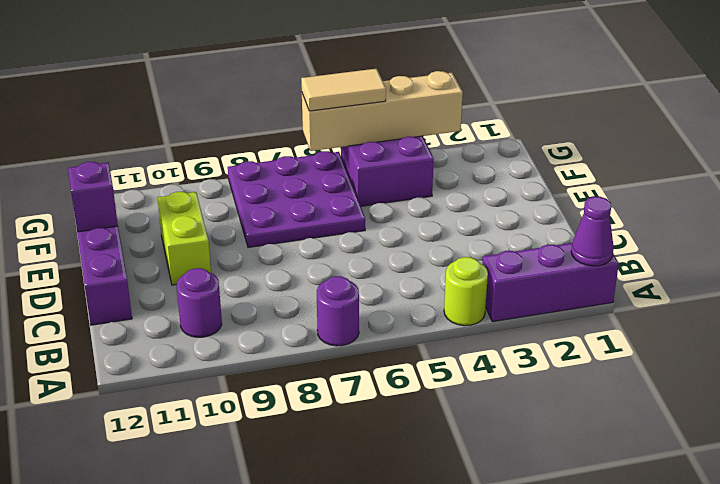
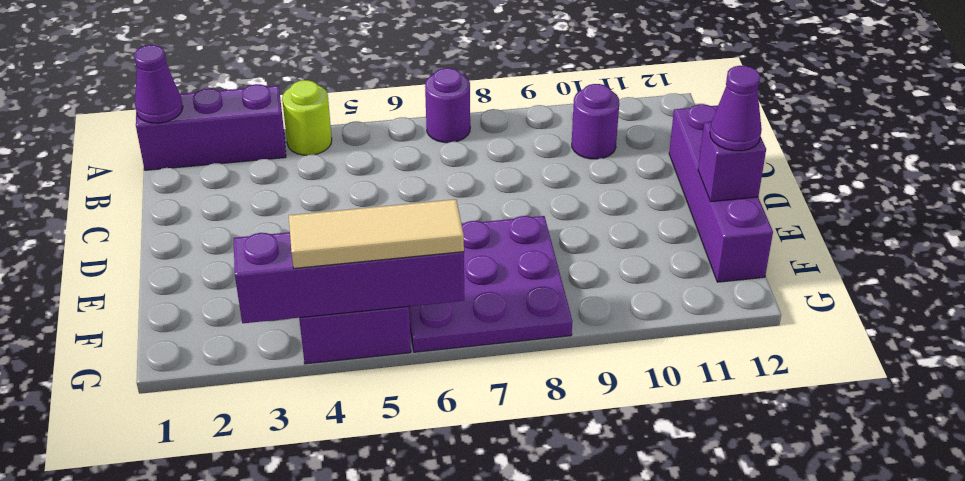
lime brick D10:E10 level 1 -> none
none -> purple cone E12 level 3
tan brick G3:G6 level 2 -> purple brick G3:G6 level 2
tan tile G5:G6 level 3 -> tan tile G4:G6 level 3

